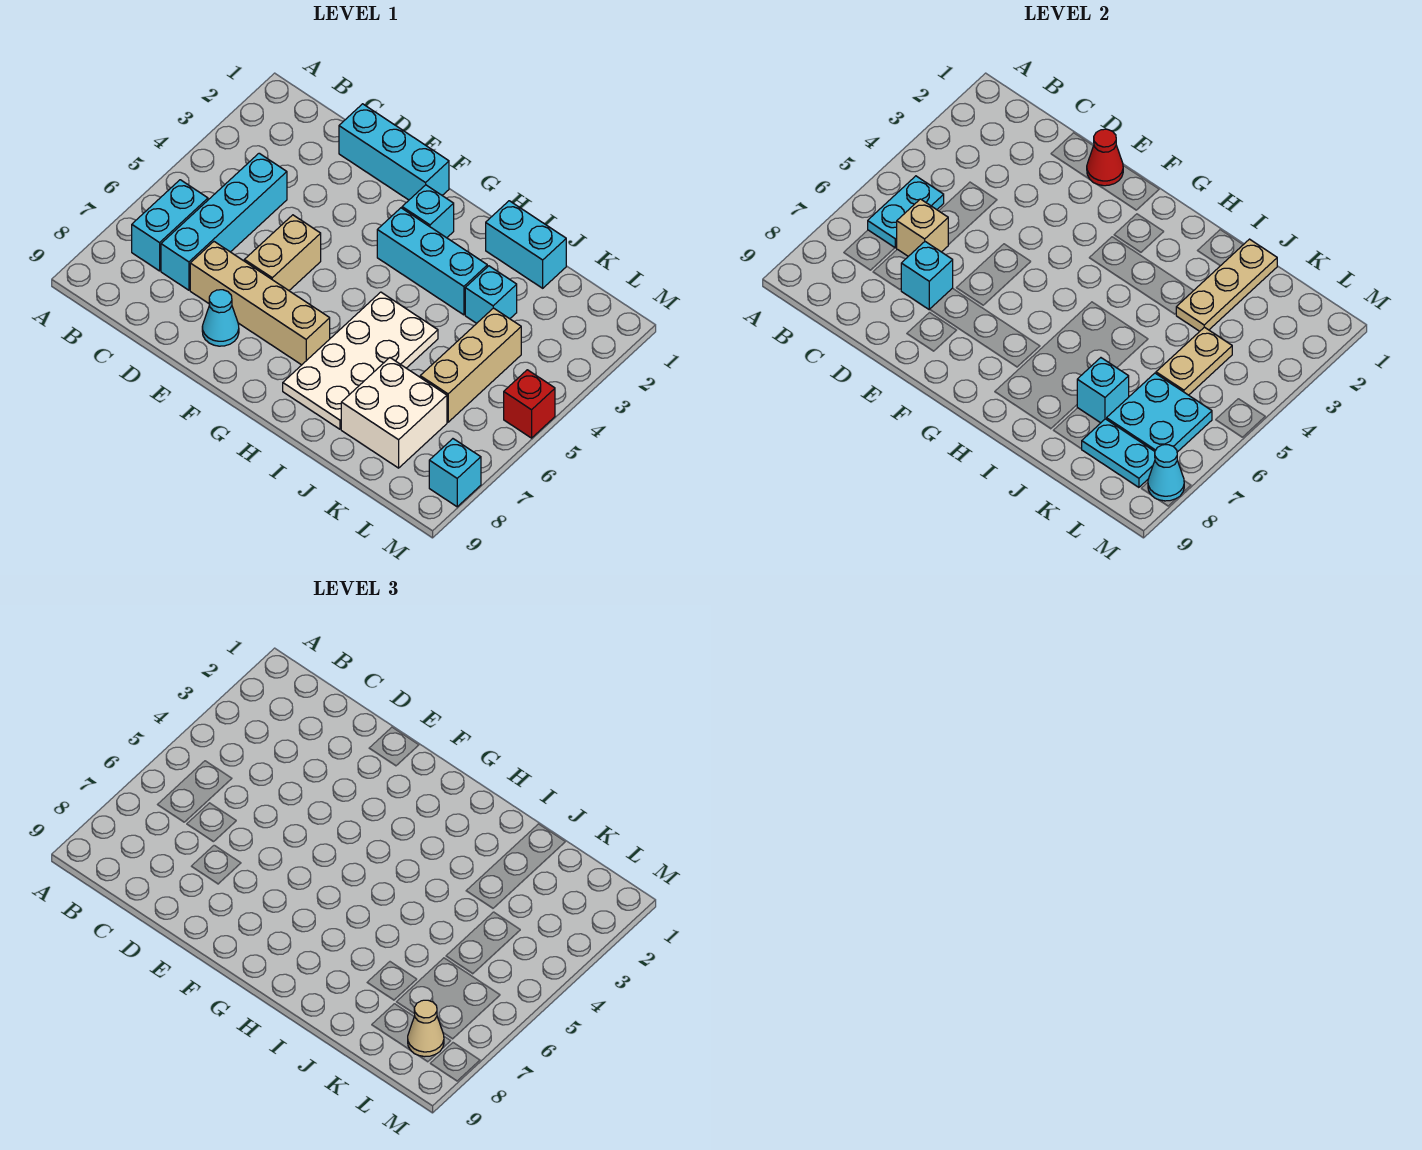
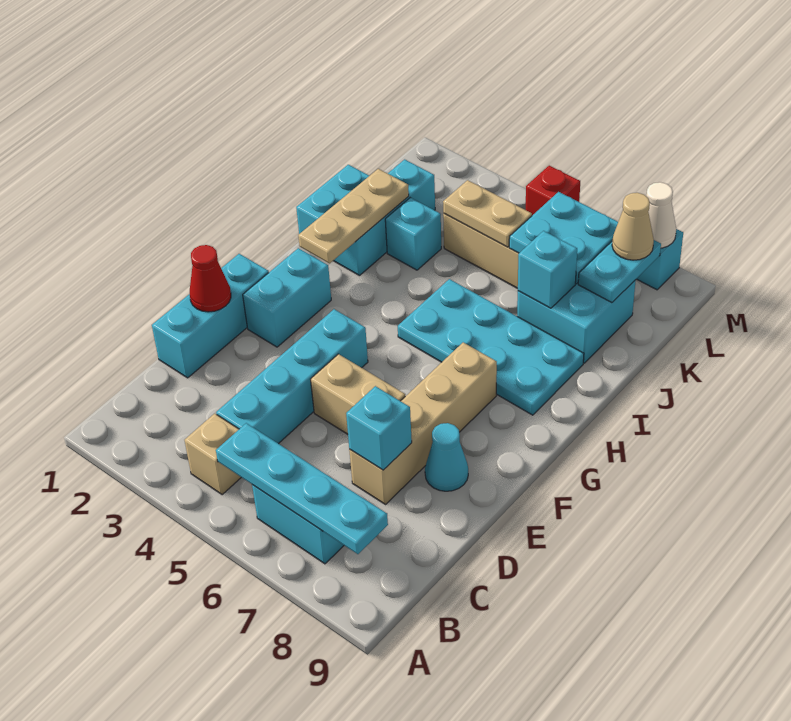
cyan plate B5:B6 level 2 -> cyan plate B5:B8 level 2
cyan brick C4:C7 level 1 -> cyan brick C4:F4 level 1
tan brick C6 level 2 -> tan brick B4 level 1
cyan brick G2 level 1 -> cyan brick F2:G2 level 1
cyan brick G3:I3 level 1 -> cyan brick I2:K2 level 1
white plate H5:I8 level 1 -> cyan plate H5:I8 level 1
tan plate J1:J3 level 2 -> tan plate H2:J2 level 2
white brick J7:K8 level 1 -> cyan brick J7:K8 level 1
cyan cone M8 level 2 -> white cone M8 level 2

